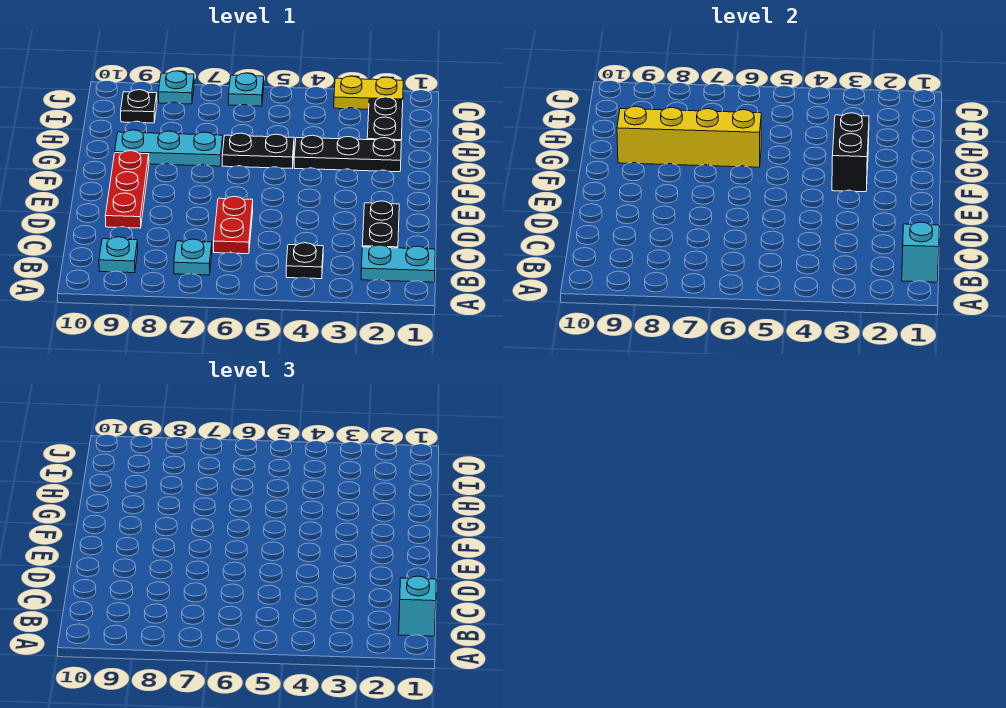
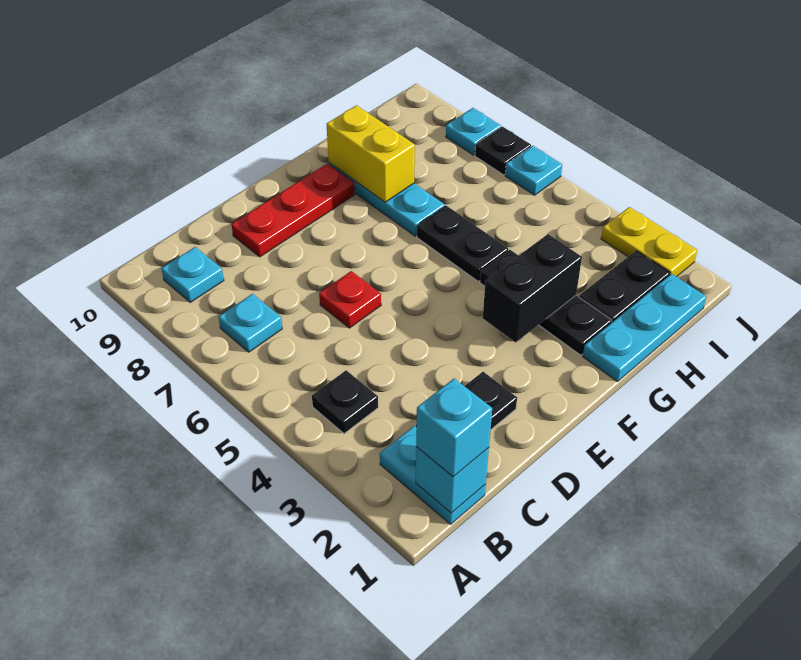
red plate C6:D6 level 1 -> red plate D6 level 1
none -> cyan plate G1:I1 level 1
yellow brick G6:G9 level 2 -> yellow brick G8:G9 level 2
black plate I9 level 1 -> black plate J7 level 1

